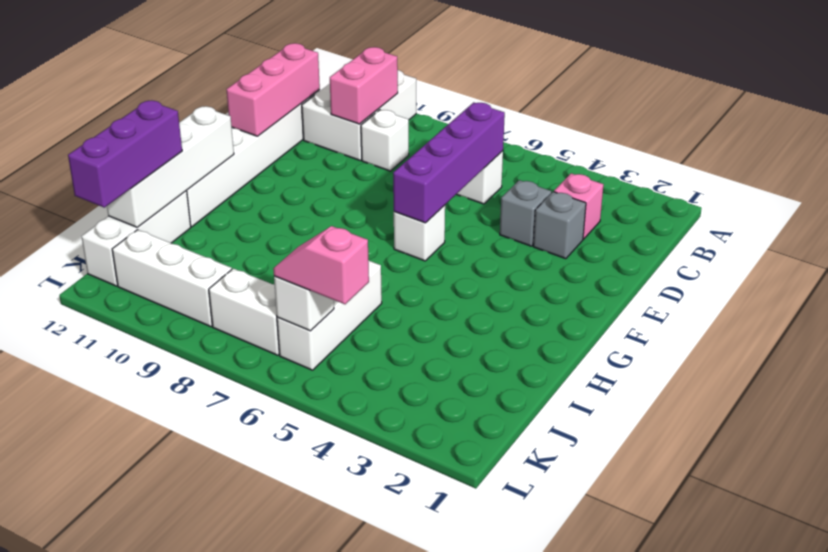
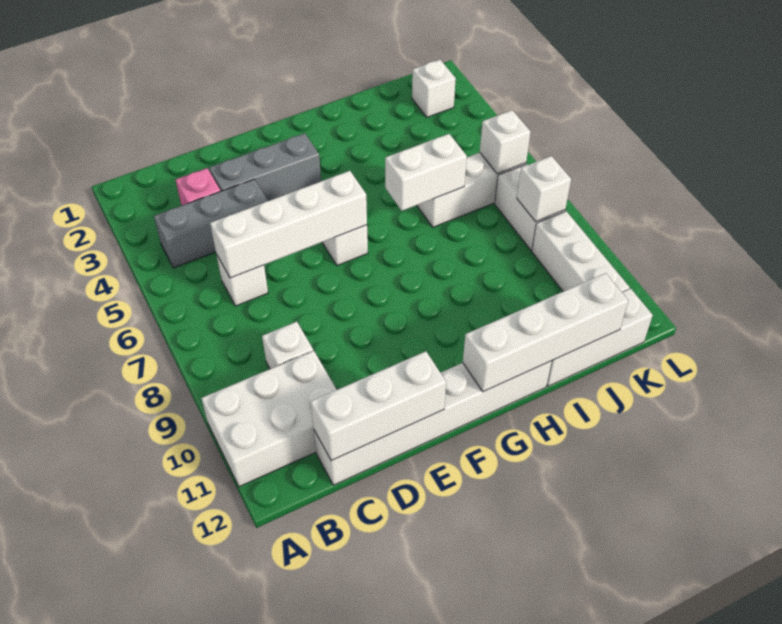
pink brick B10:C10 level 2 -> none
purple brick C6:F6 level 2 -> white brick C6:F6 level 2
pink brick C12:E12 level 2 -> white brick C12:E12 level 2
grey brick D3 level 1 -> grey brick D3:F3 level 1
grey brick D4 level 1 -> grey brick B4:D4 level 1
none -> white brick H6:I6 level 2
purple brick I12:K12 level 3 -> none
none -> white brick K2 level 1
pink slope K5:K6 level 3 top 5 -> none
none -> white brick K8 level 2

